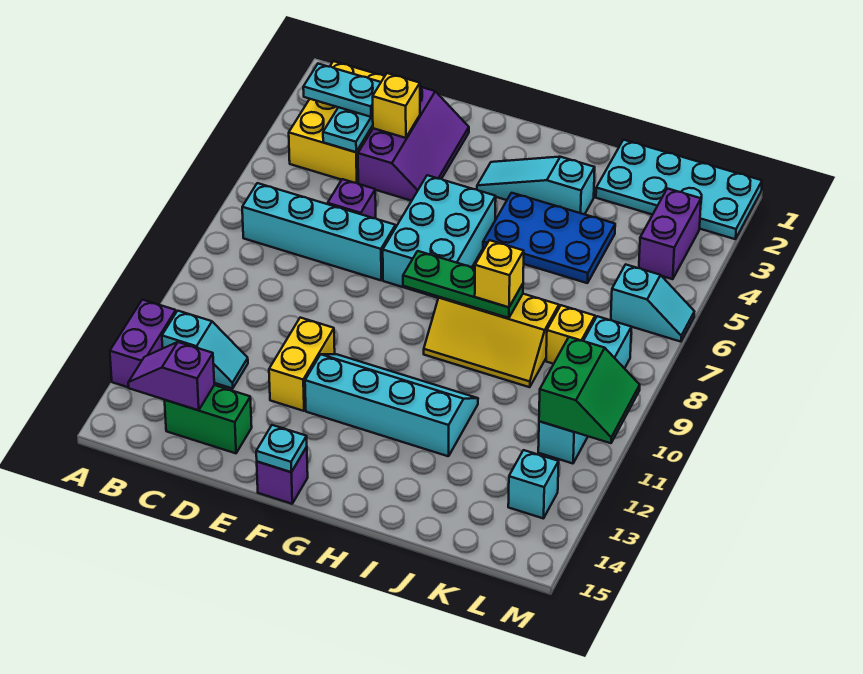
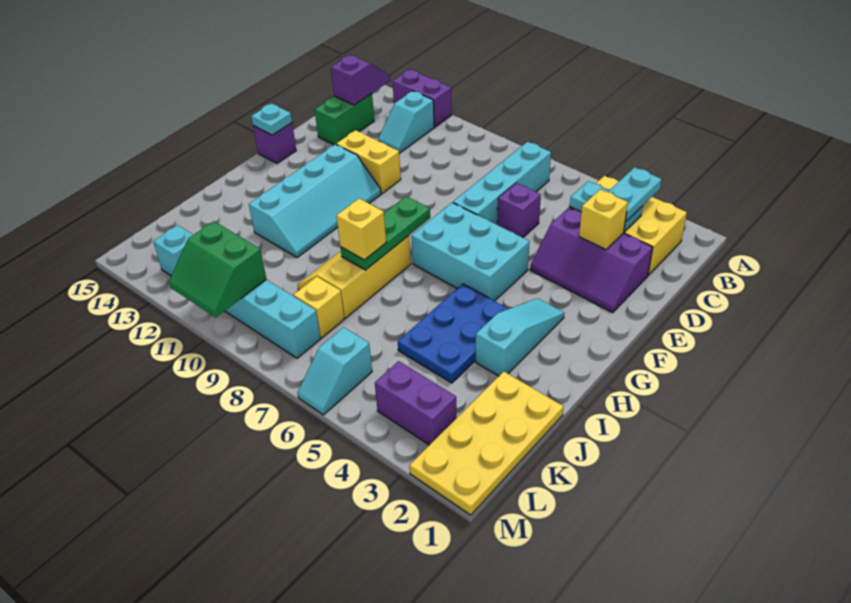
cyan plate J1:M2 level 1 -> yellow plate J1:M2 level 1

